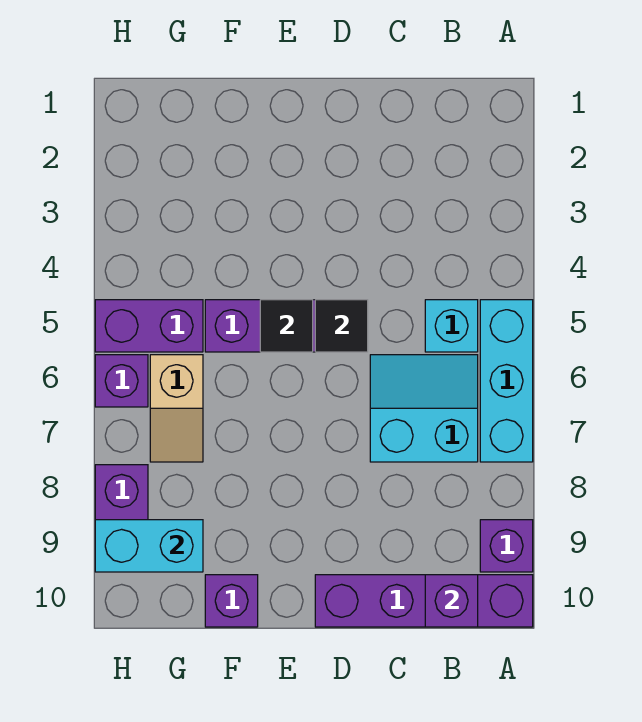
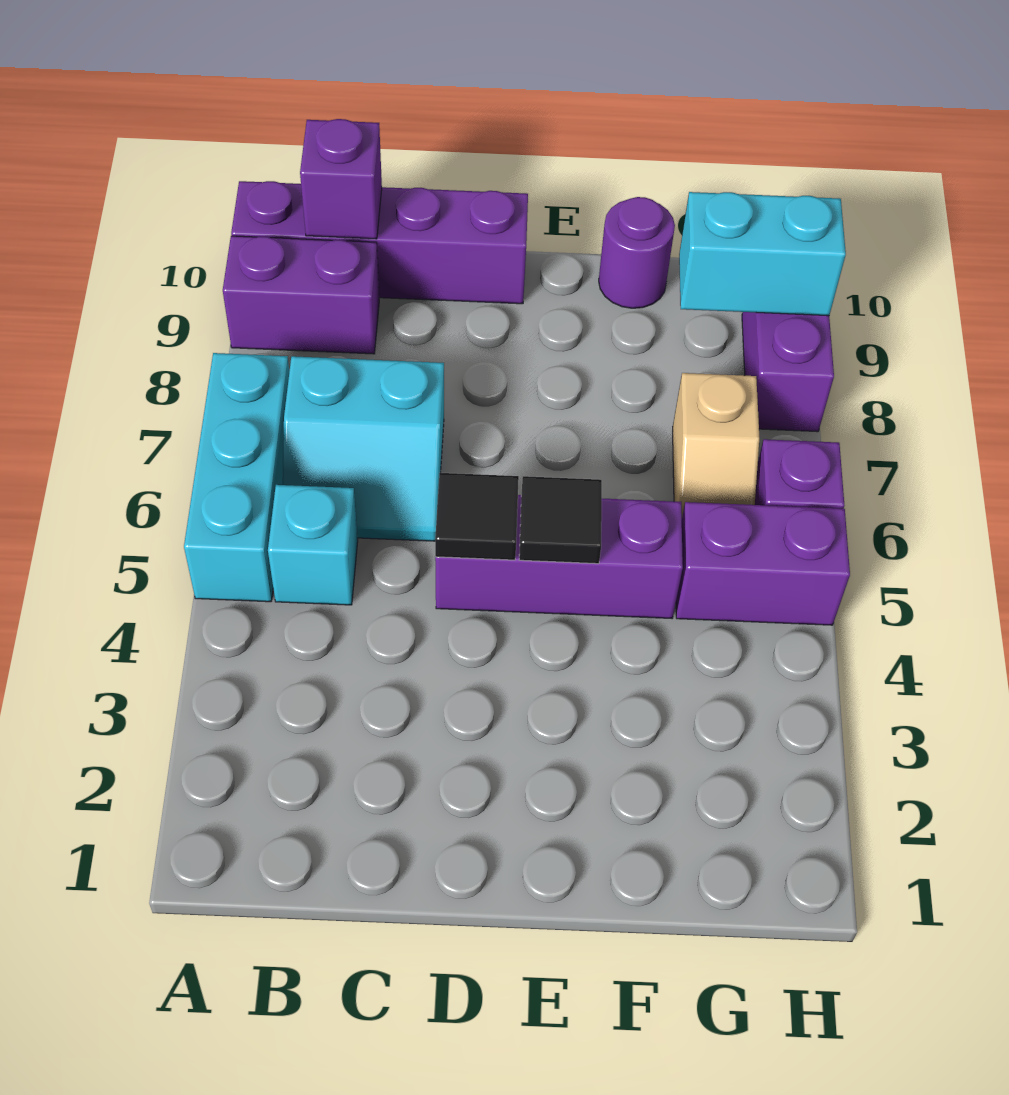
purple brick A9 level 1 -> purple brick A9:B9 level 1
purple brick F10 level 1 -> purple round brick F10 level 1
tan slope G6:G7 level 1 top 6 -> tan slope G6:G7 level 1 top 7

